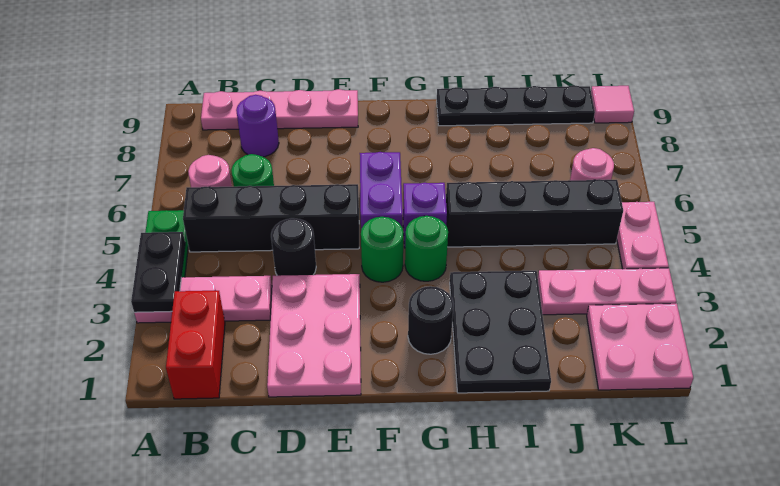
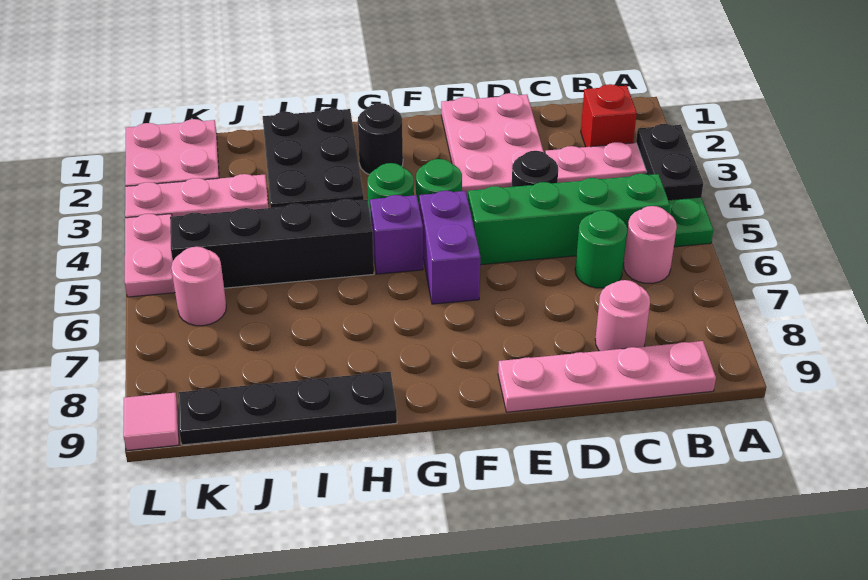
red brick B1:B2 level 1 -> red brick B2 level 1
black brick B5:E5 level 1 -> green brick B5:E5 level 1
purple round brick C8 level 1 -> pink round brick C8 level 1

